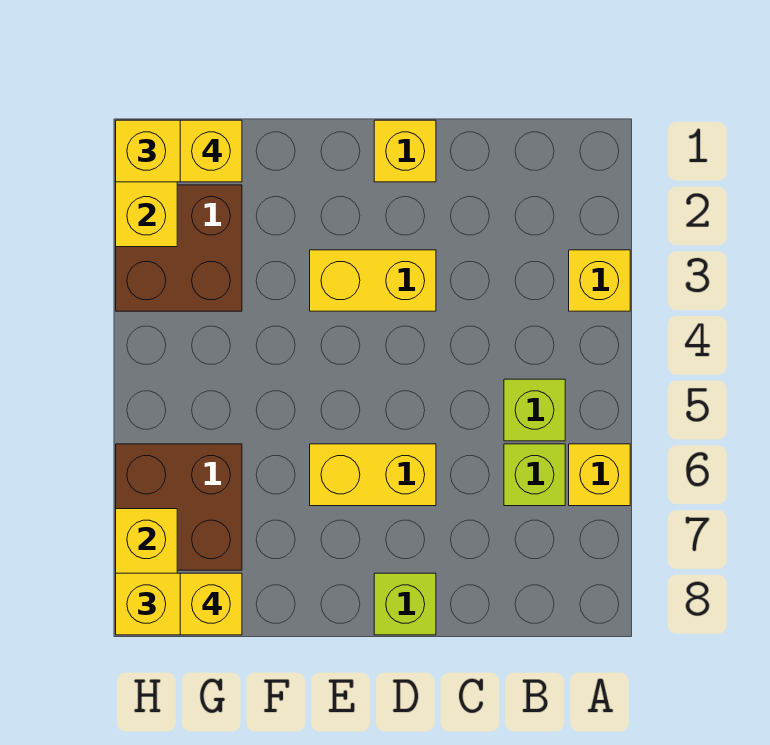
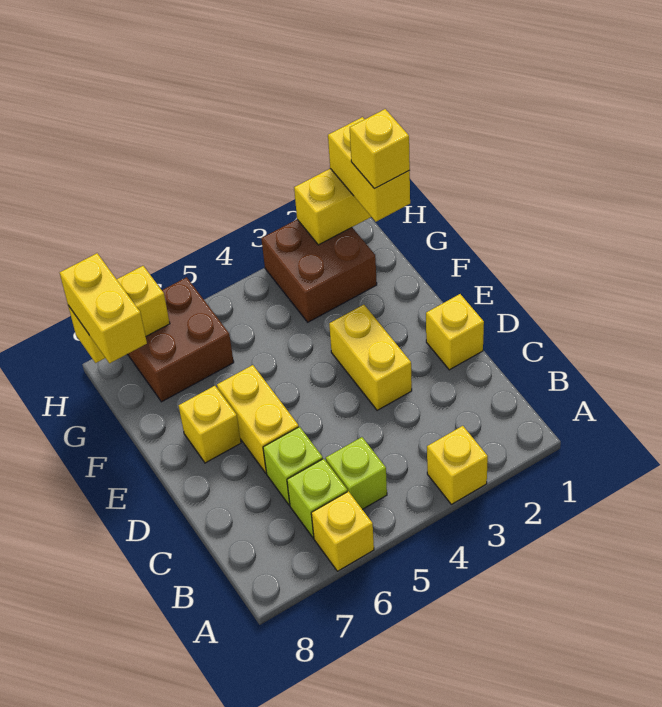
lime brick D8 level 1 -> lime brick C6 level 1
yellow brick G8 level 4 -> yellow brick E7 level 1

